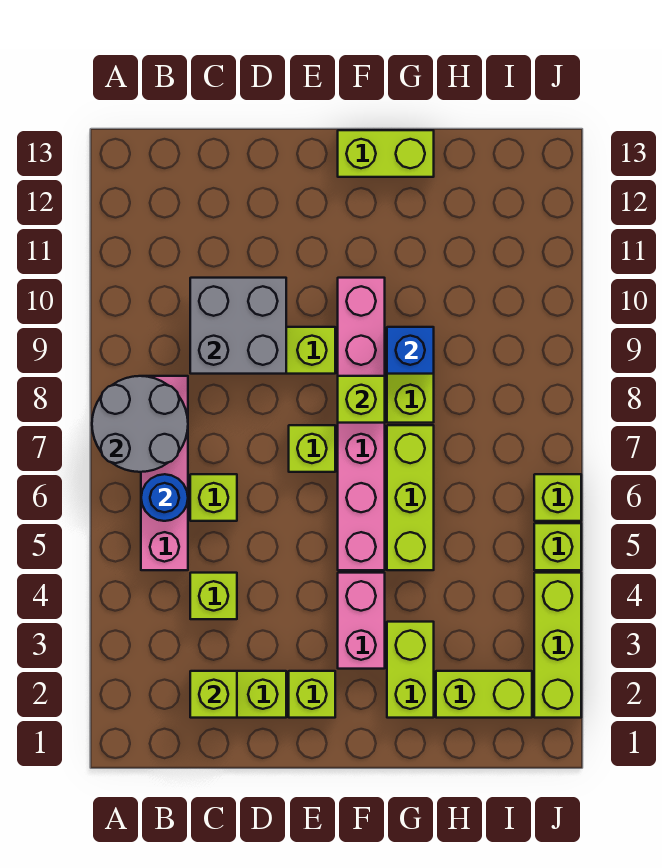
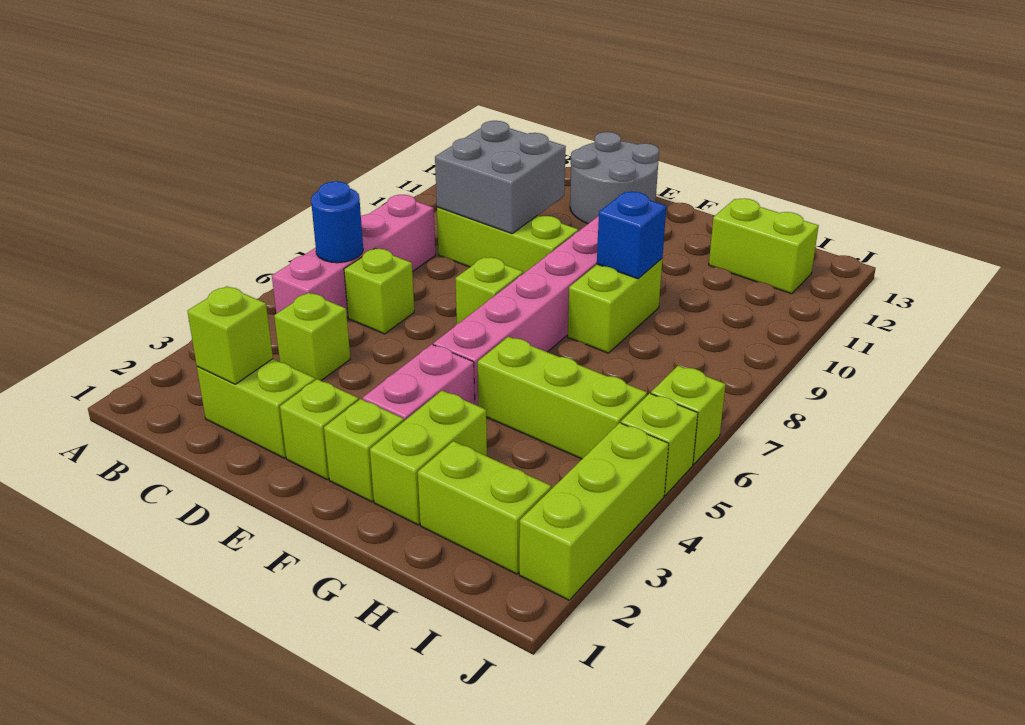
grey round brick A7:B8 level 2 -> grey round brick D12:E13 level 1
lime brick F8 level 2 -> lime brick F2 level 1
lime brick F13:G13 level 1 -> lime brick H12:I12 level 1
lime brick G5:G7 level 1 -> lime brick G5:I5 level 1

